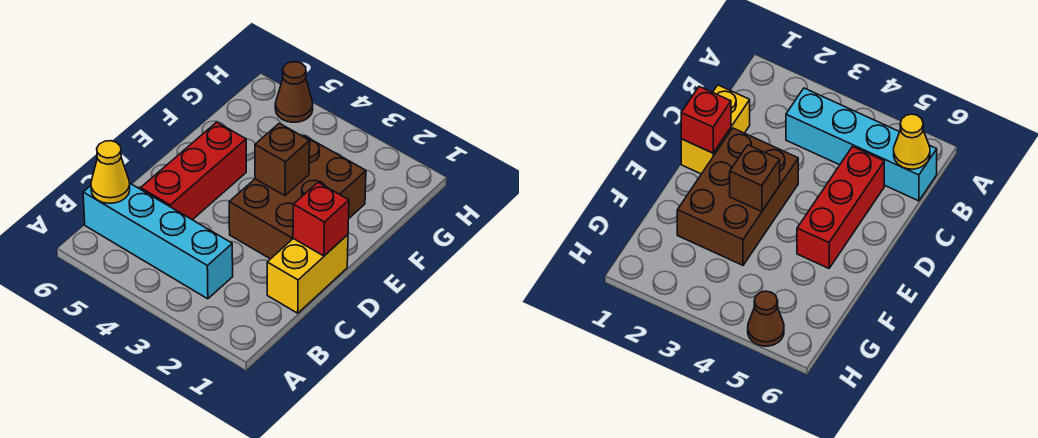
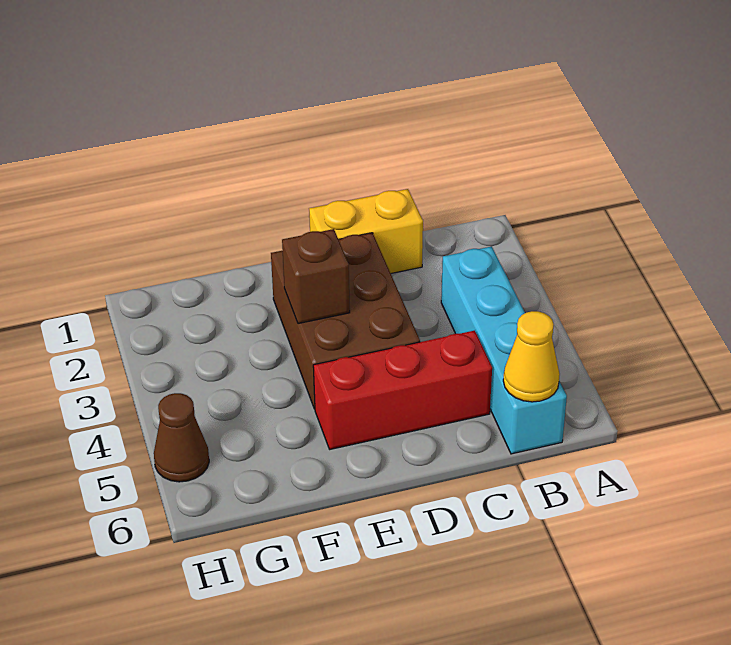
red brick D1 level 2 -> none
brown brick D2:F3 level 1 -> brown brick D2:E4 level 1

